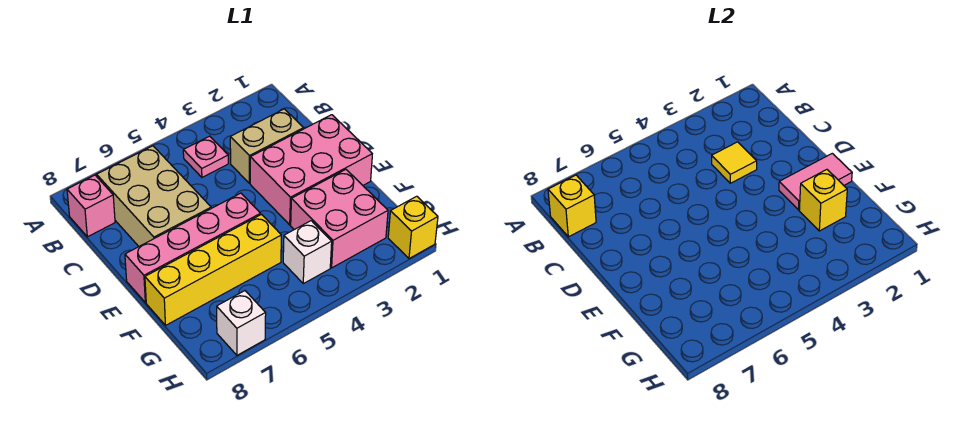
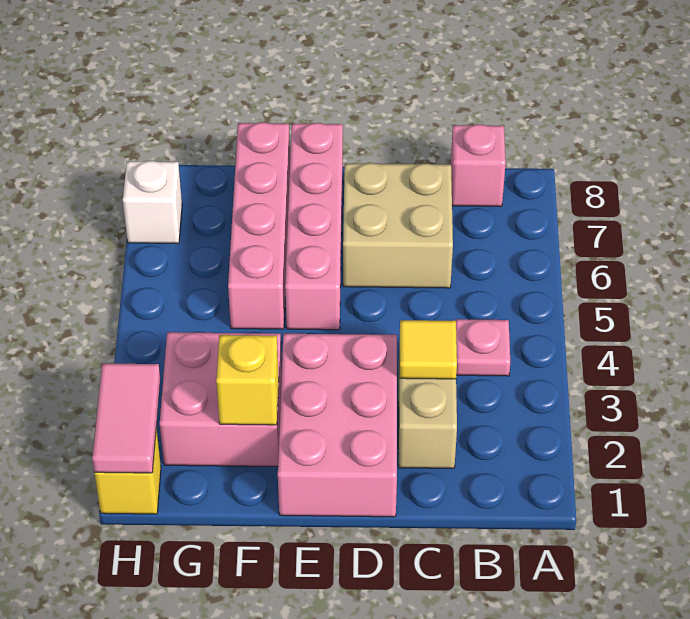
tan brick B6:D7 level 1 -> tan brick C6:D7 level 1
yellow brick B8 level 2 -> none
pink tile E1:E2 level 2 -> pink tile H1:H2 level 2
yellow brick F5:F8 level 1 -> pink brick F5:F8 level 1
white brick G4 level 1 -> none

